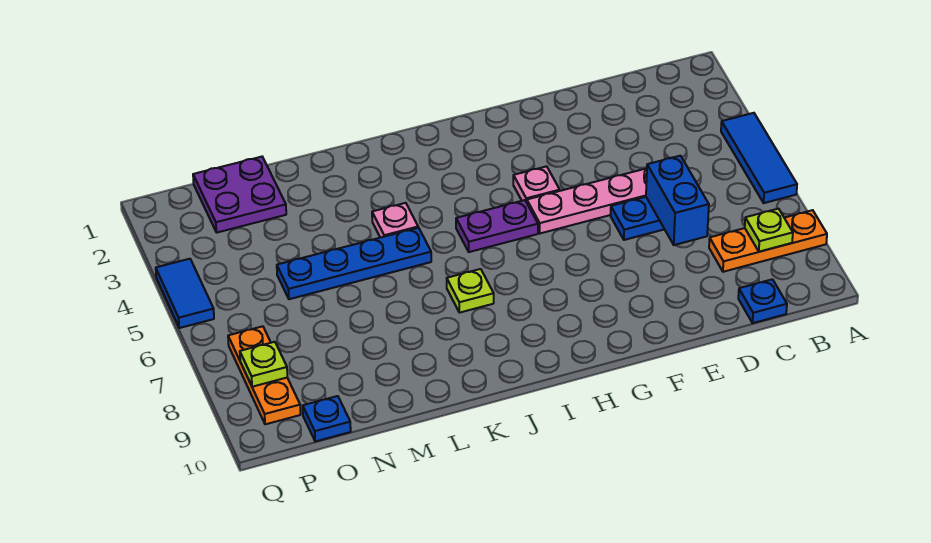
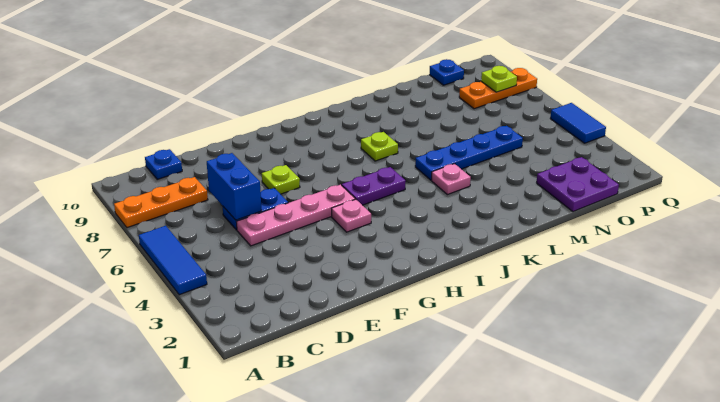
lime plate B8 level 2 -> lime plate F7 level 1
orange plate P7:P9 level 1 -> orange plate O8:Q8 level 1

